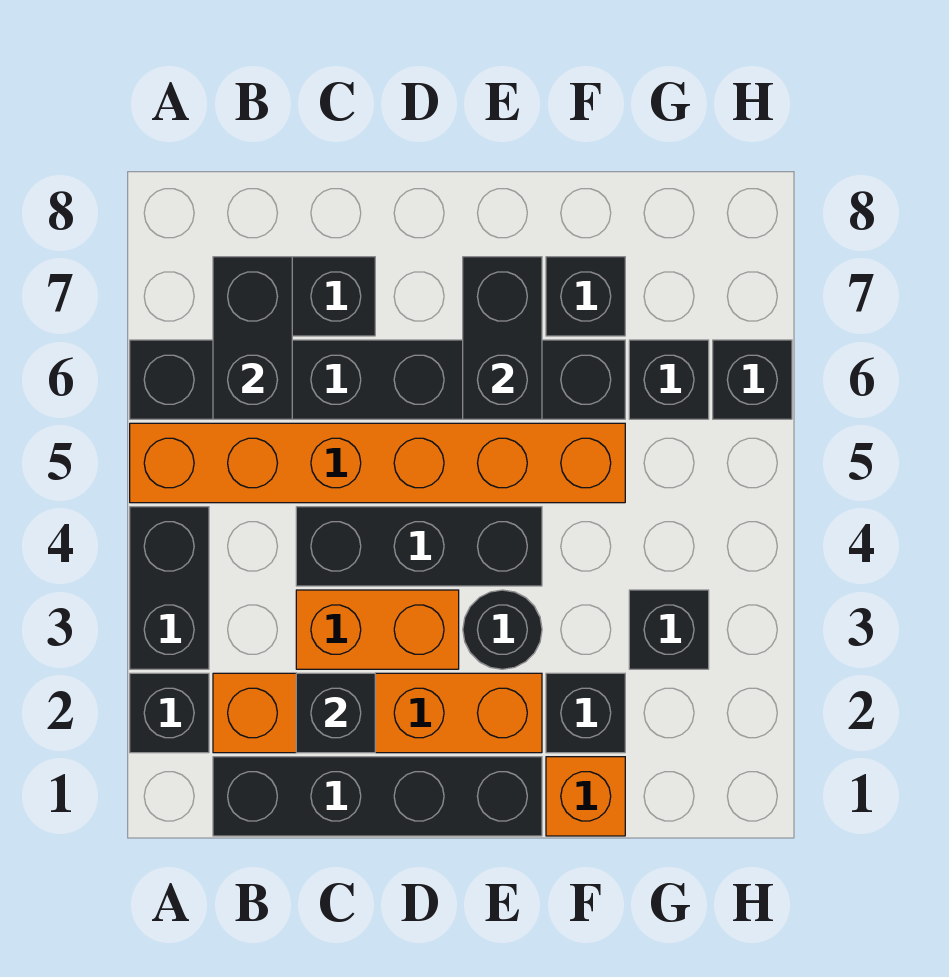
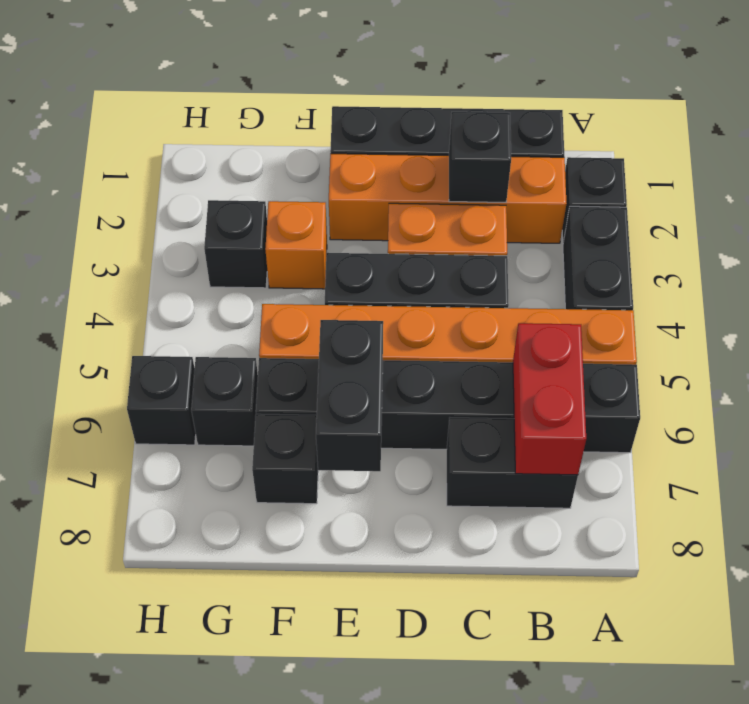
black brick B6:B7 level 2 -> red brick B6:B7 level 2
black round brick E3 level 1 -> none
orange brick F1 level 1 -> orange brick F3 level 1
black brick F2 level 1 -> none

